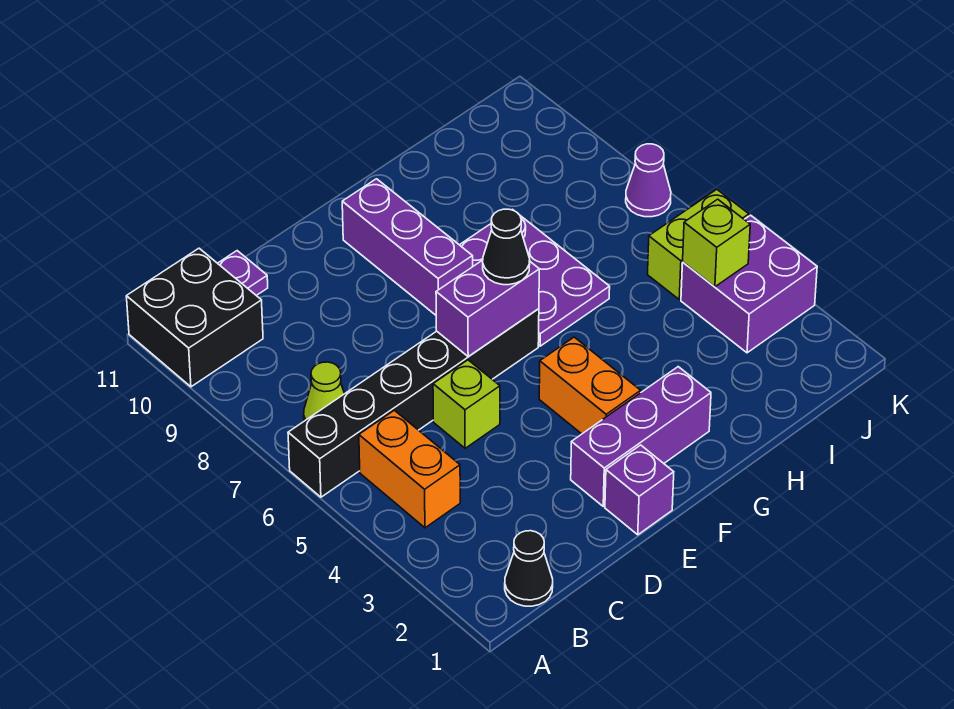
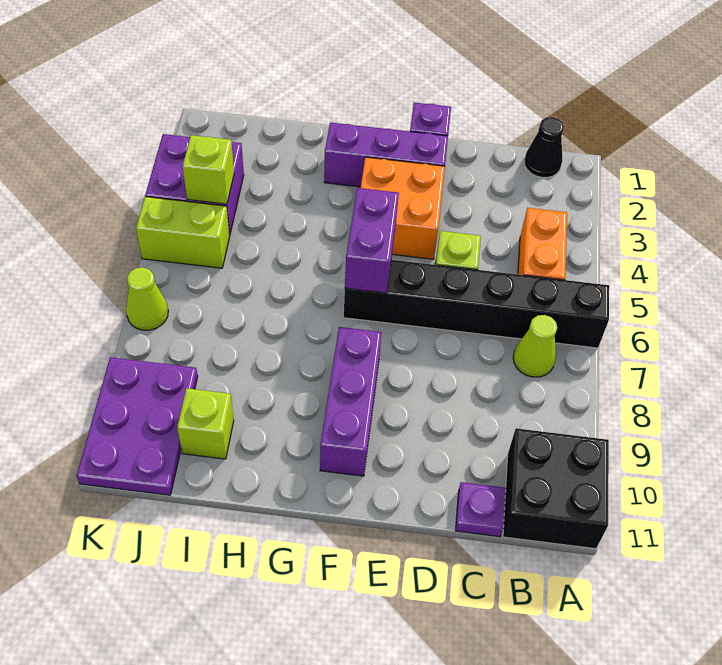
purple brick E6:F6 level 2 -> purple brick F5:F6 level 2
orange brick F3:F4 level 1 -> orange brick E3:F4 level 1
black cone F6 level 3 -> none
purple plate G6:H8 level 1 -> purple plate J9:K11 level 1
none -> lime brick I10 level 1
purple cone K7 level 1 -> lime cone K7 level 1

